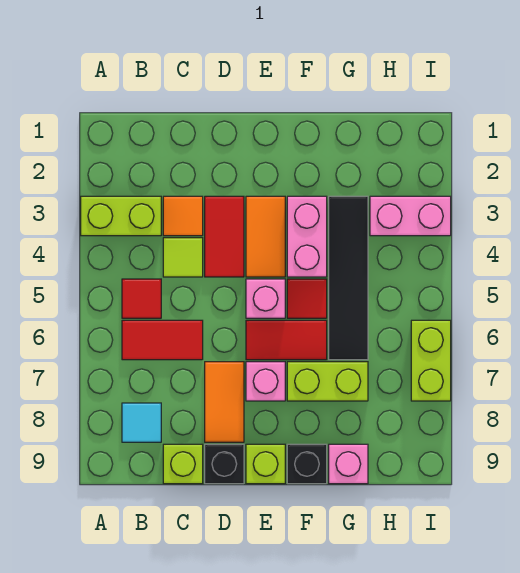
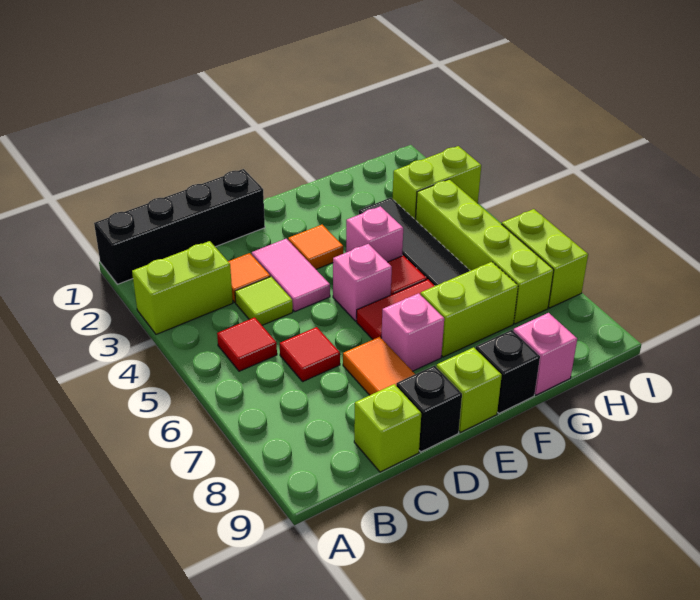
none -> black brick A1:D1 level 1
red tile B6:C6 level 1 -> red tile C6 level 1
cyan tile B8 level 1 -> none
red tile D3:D4 level 1 -> pink tile D3:D4 level 1
orange tile E3:E4 level 1 -> orange tile E3 level 1
pink brick F3:F4 level 1 -> pink brick F4 level 1
pink brick H3:I3 level 1 -> lime brick H3:I3 level 1
none -> lime brick H4:H7 level 1

